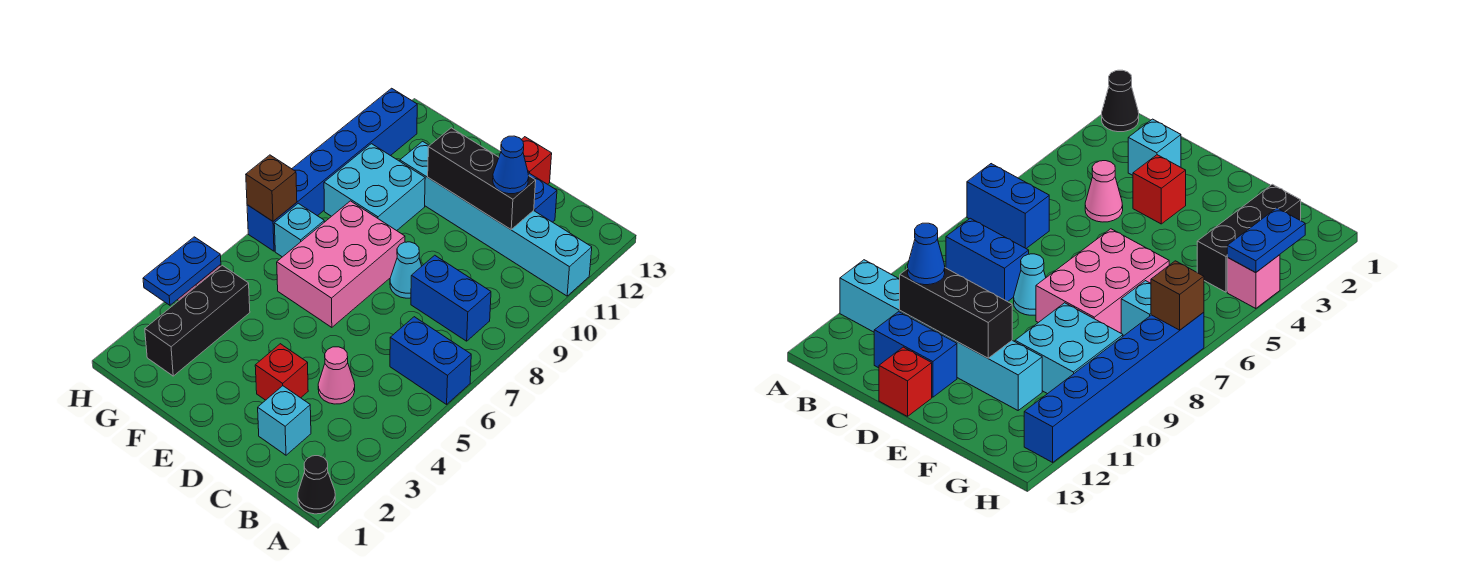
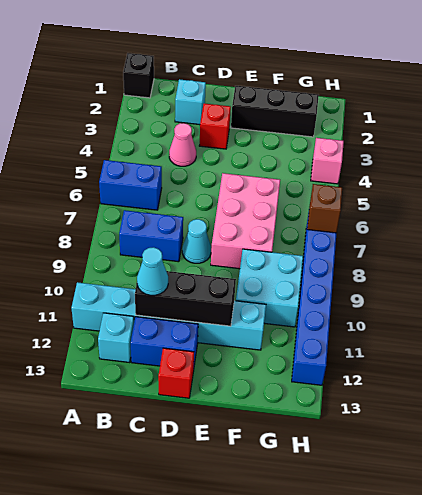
black cone A1 level 1 -> black brick A1 level 1
blue cone C11 level 3 -> cyan cone C11 level 3
black brick G2:G4 level 1 -> black brick E2:G2 level 1
cyan brick G7 level 1 -> cyan brick B12 level 1
blue plate H3:H4 level 2 -> none

